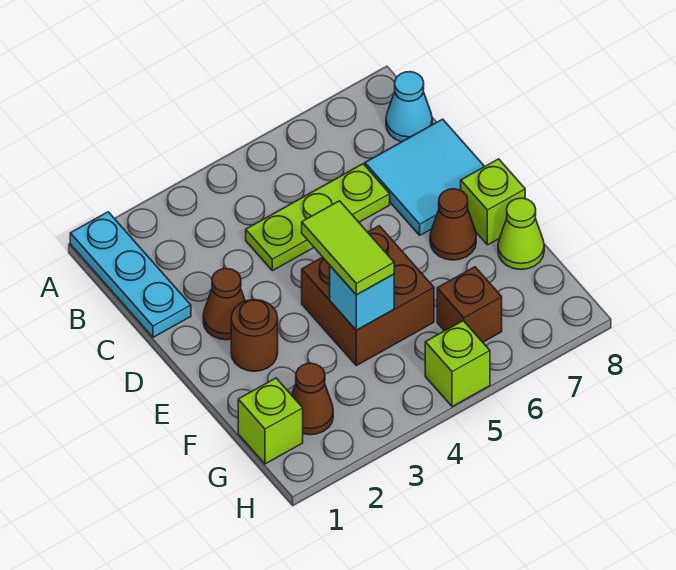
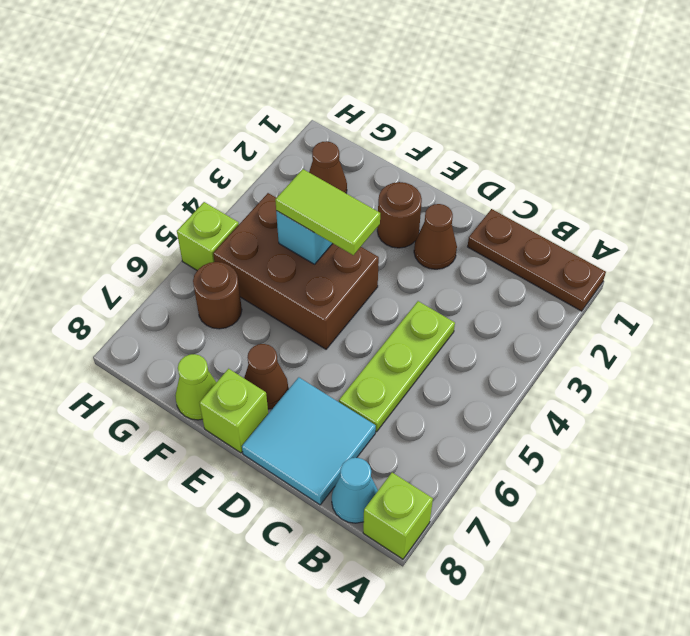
cyan plate A1:C1 level 1 -> brown plate A1:C1 level 1
brown brick E4:F5 level 1 -> brown brick E4:G5 level 1
lime brick G1 level 1 -> lime brick A8 level 1
brown brick G6 level 1 -> brown round brick G6 level 1

